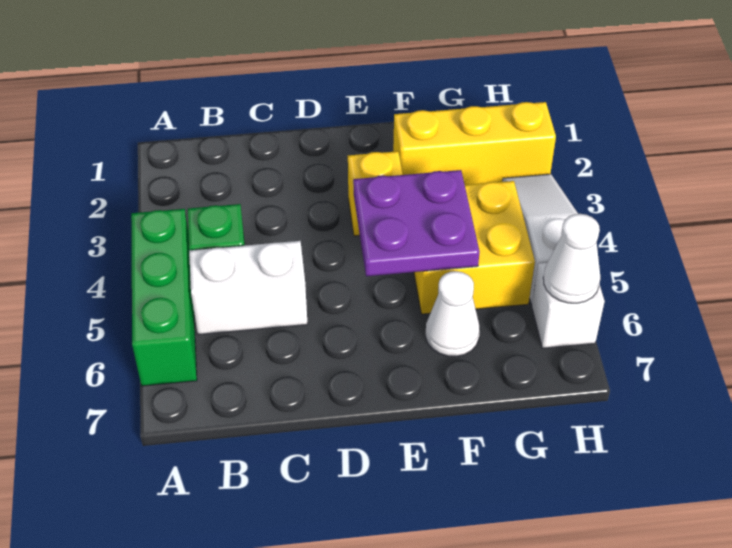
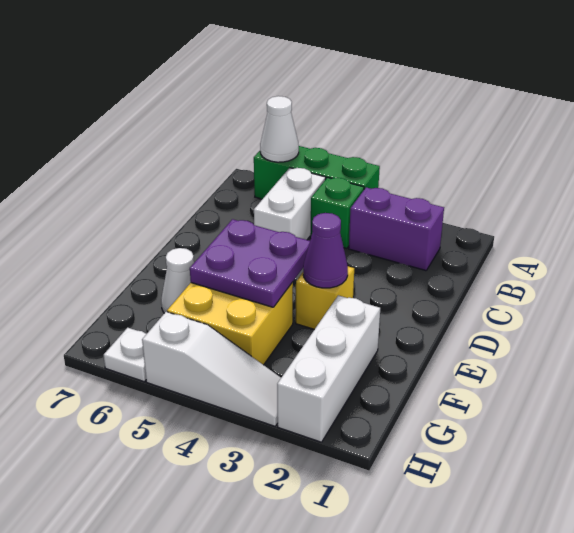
none -> purple brick B2:B3 level 1
none -> purple cone E3 level 2
yellow brick F2:H2 level 1 -> white brick F2:H2 level 1
white brick H6 level 1 -> white plate H6 level 1
white cone H6 level 2 -> white cone A6 level 2

